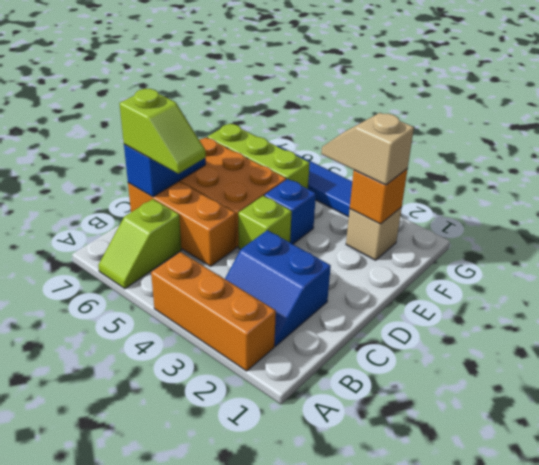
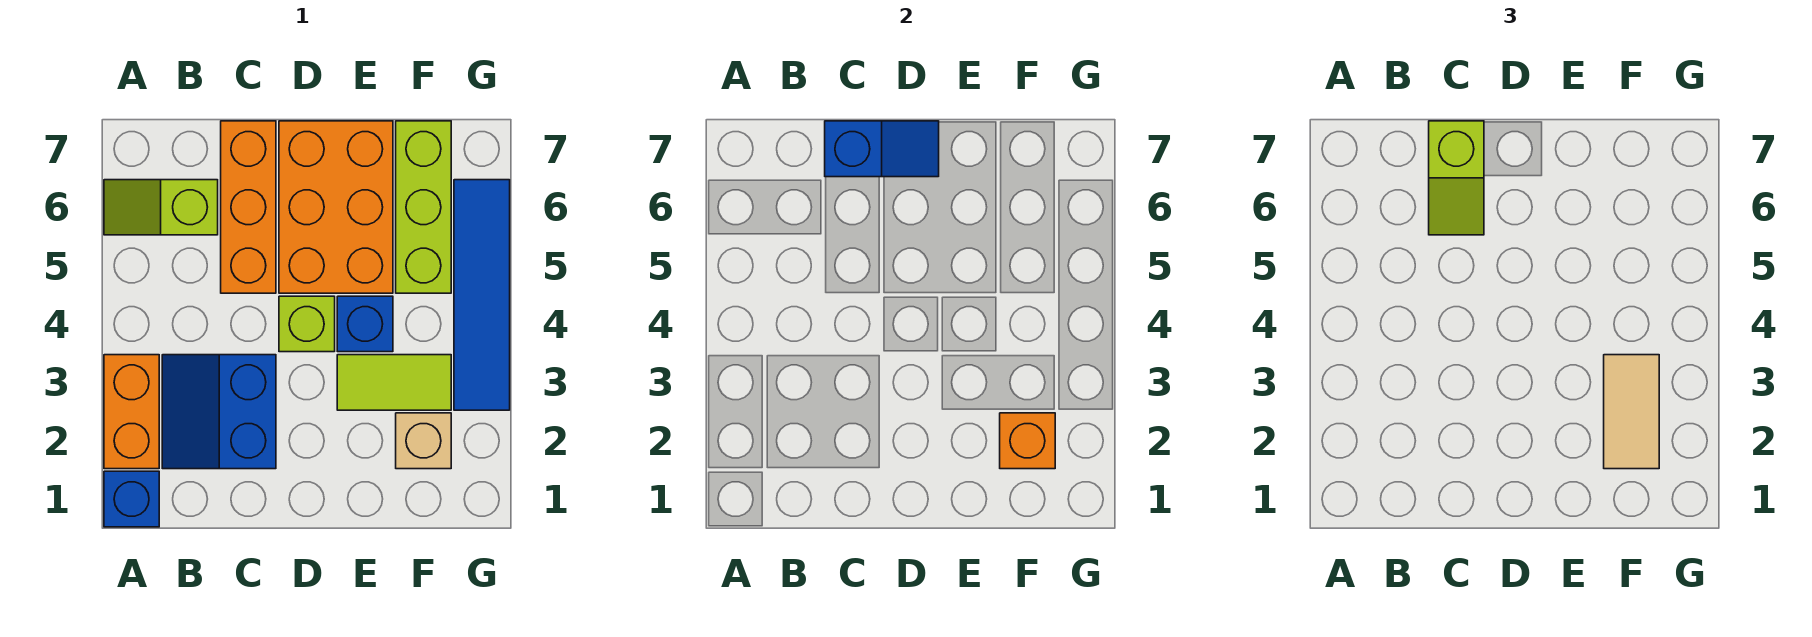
none -> blue brick A1 level 1
orange brick A2:A4 level 1 -> orange brick A2:A3 level 1
none -> lime tile E3:F3 level 1
tan slope F2:F3 level 3 top 2 -> tan tile F2:F3 level 3

